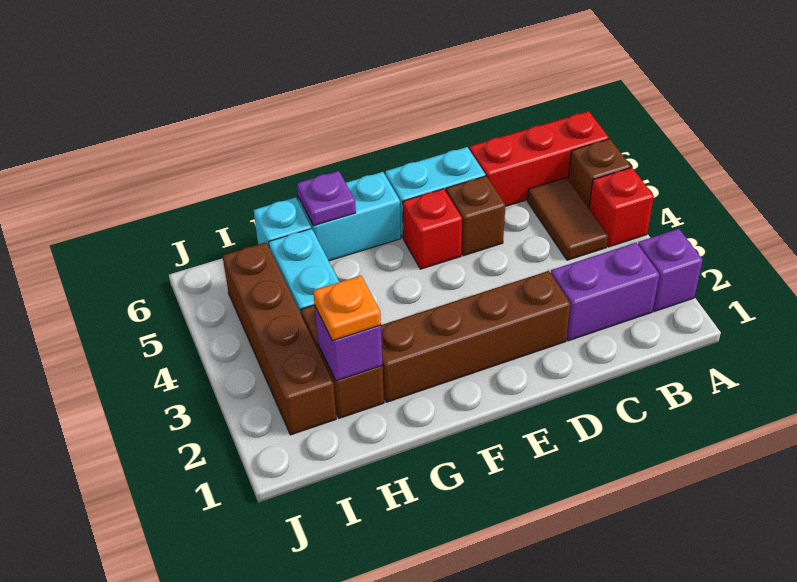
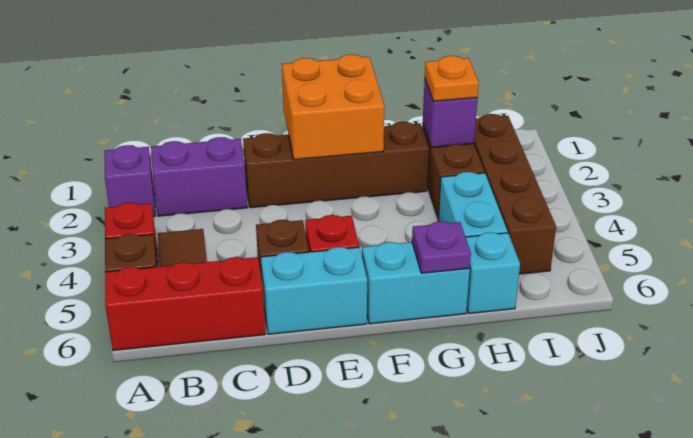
none -> orange brick E1:F2 level 2

